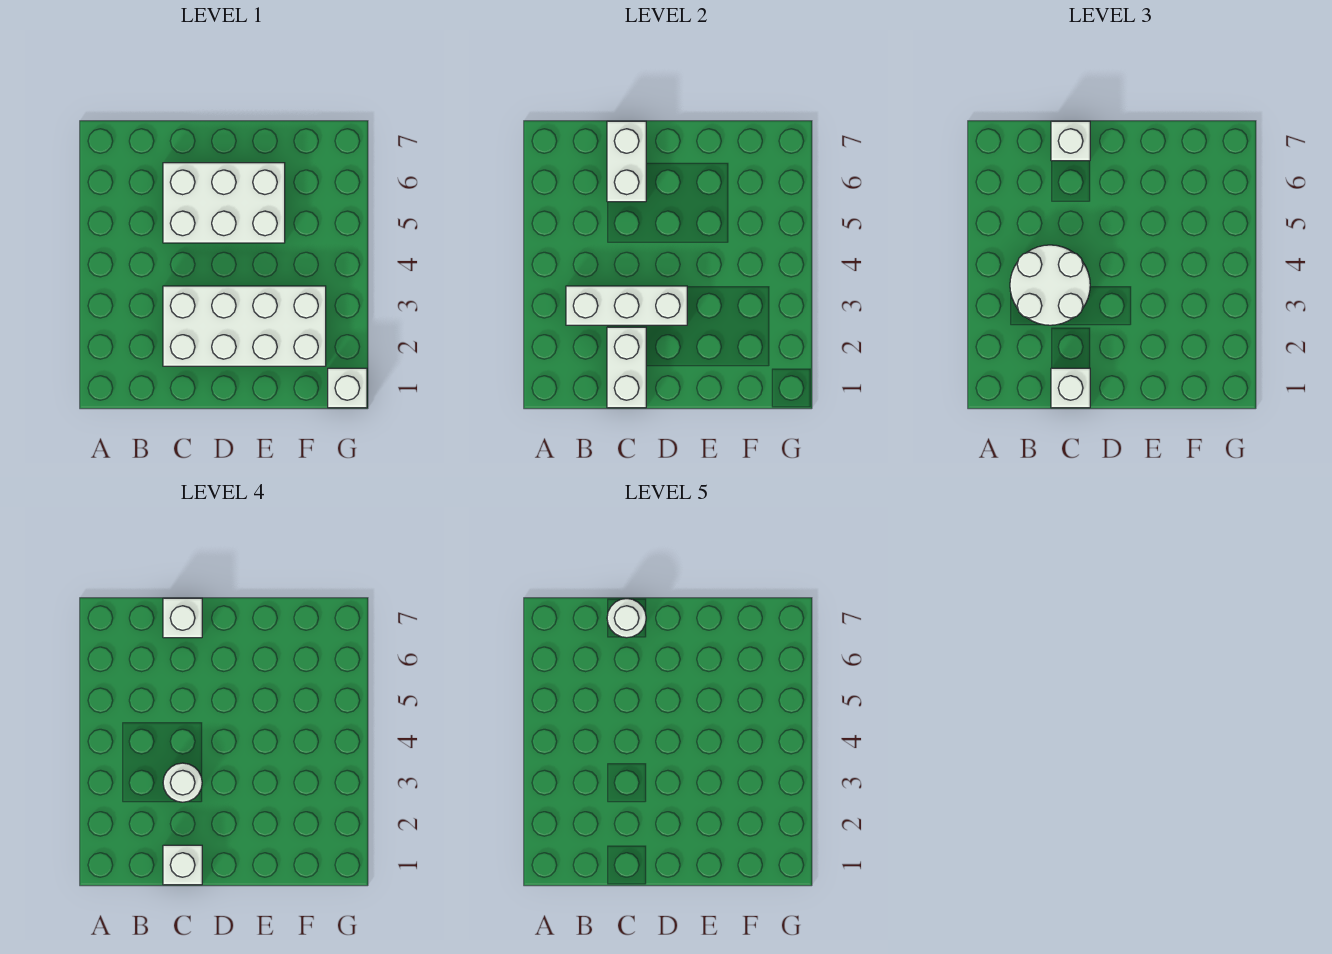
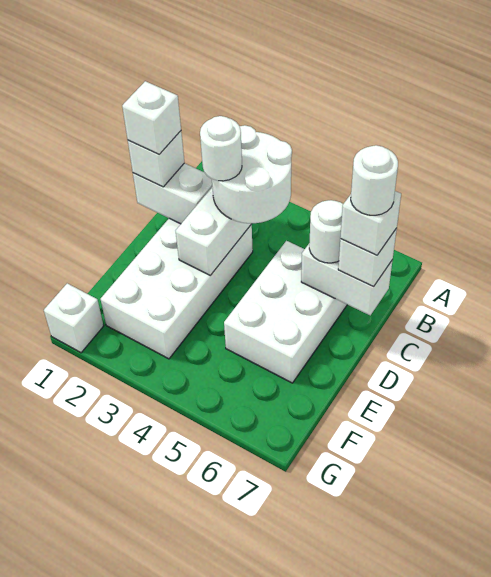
none -> white round brick C6 level 3

